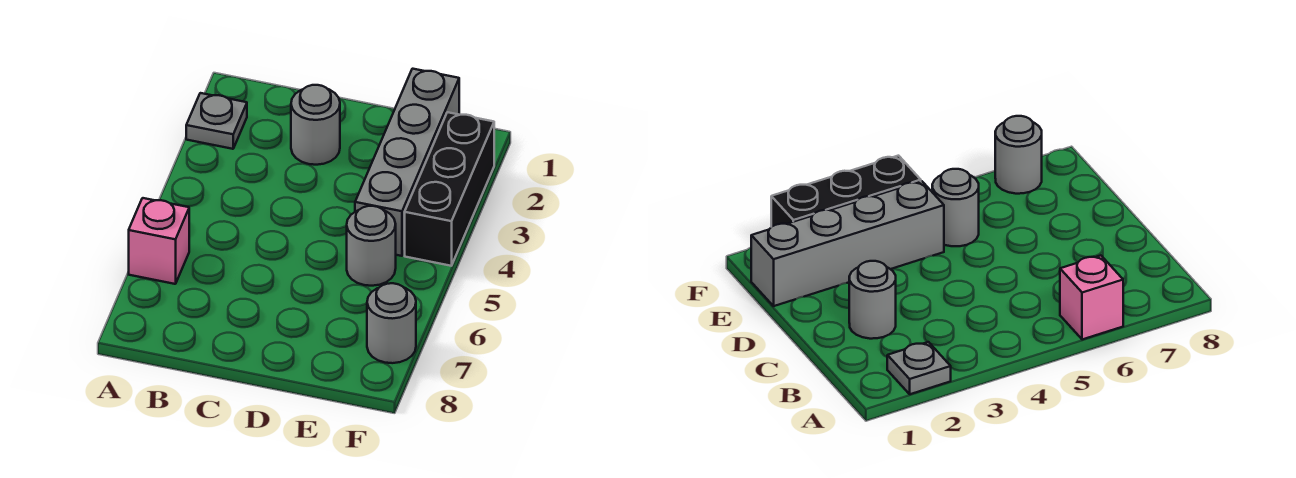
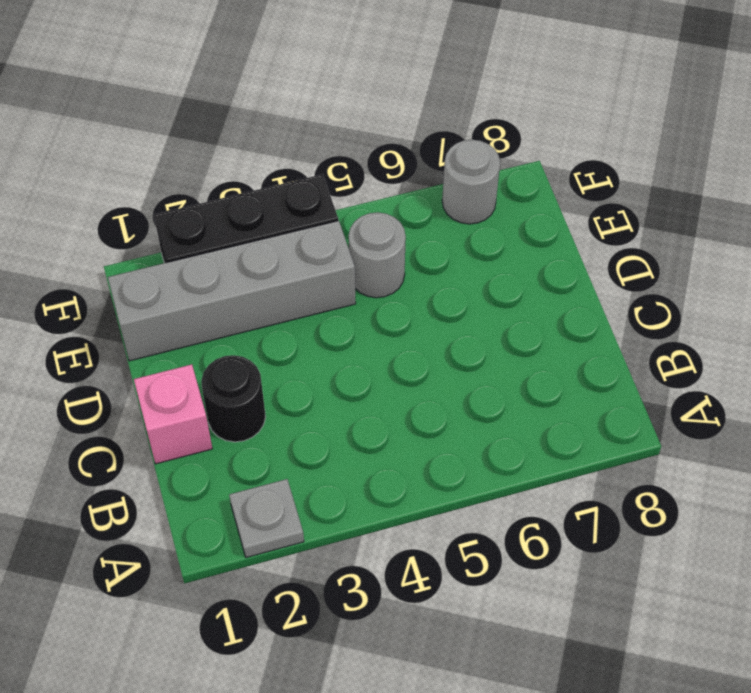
pink brick A6 level 1 -> pink brick C1 level 1
grey round brick C2 level 1 -> black round brick C2 level 1

